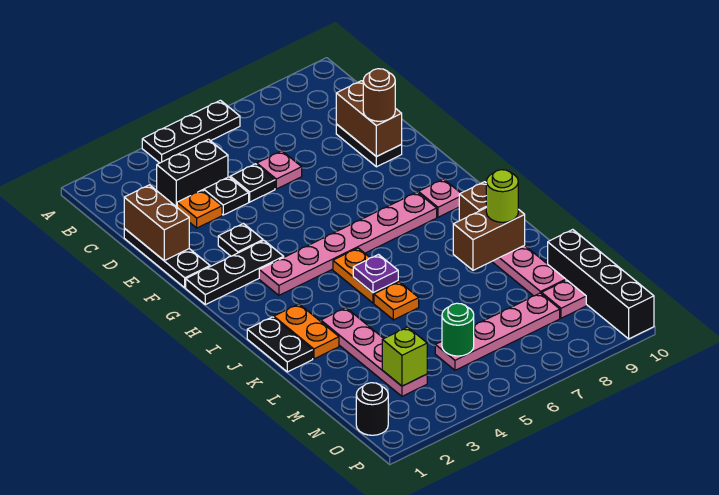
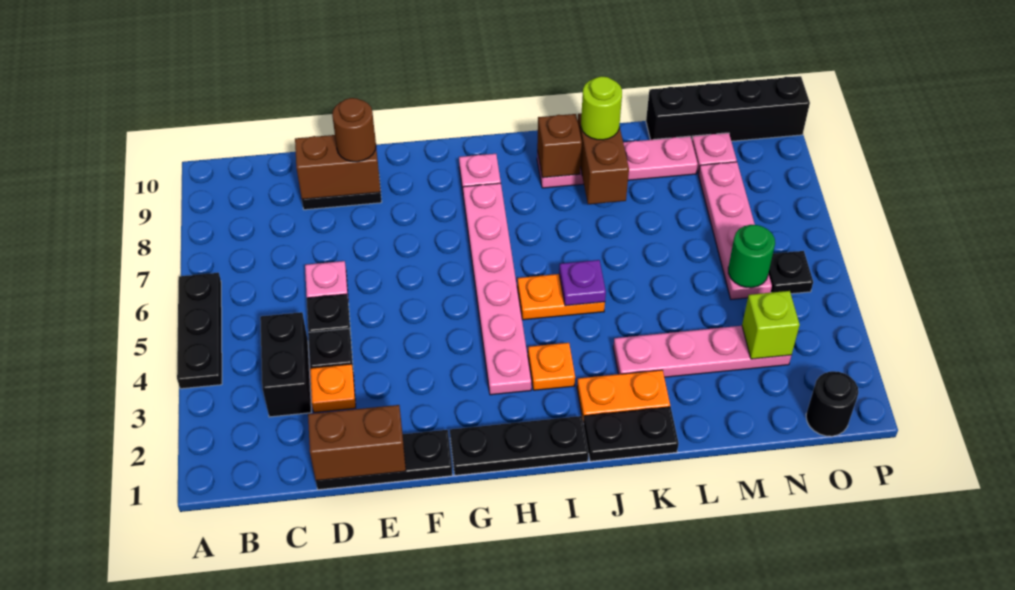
black plate F3 level 1 -> black plate O5 level 1
black plate G1:G3 level 1 -> black plate G1:I1 level 1
orange plate K5 level 1 -> orange plate I3 level 1

